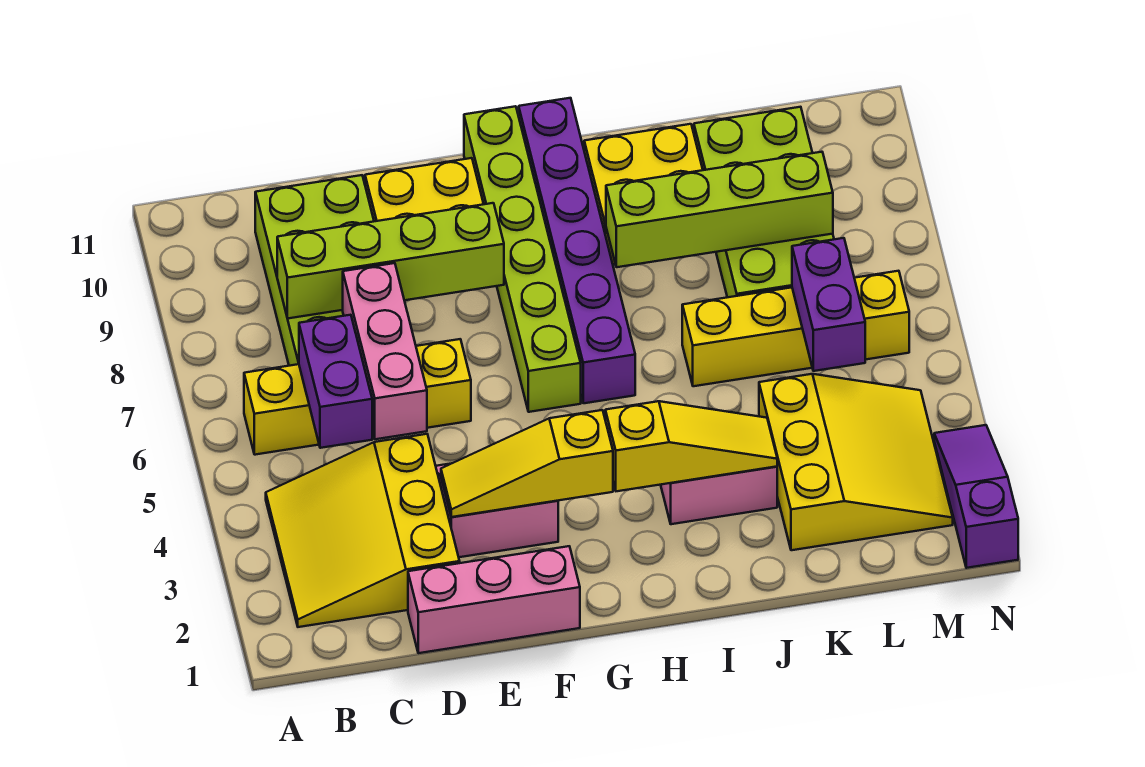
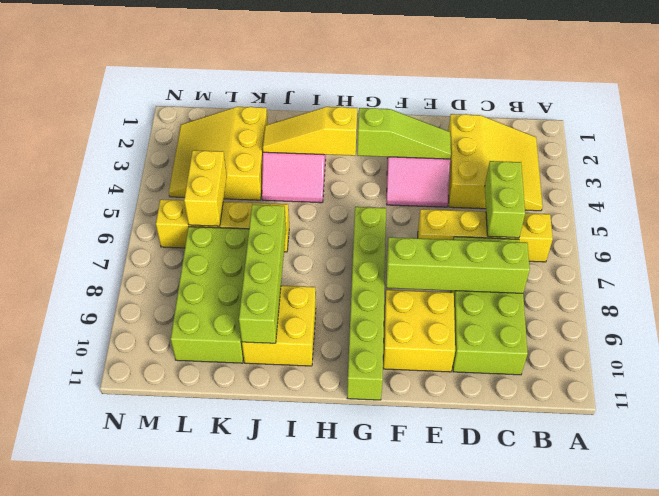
purple brick C5:C6 level 2 -> lime brick C5:C6 level 2
pink brick D1:F1 level 1 -> none
pink brick D5:D7 level 2 -> none
yellow slope E3:G3 level 2 top G -> lime slope E3:G3 level 2 top G
purple brick H6:H11 level 1 -> none
lime brick I8:L8 level 2 -> lime brick J7:J10 level 2
purple brick L5:L6 level 2 -> yellow brick L5:L6 level 2
purple slope N1:N3 level 1 top 1 -> none

